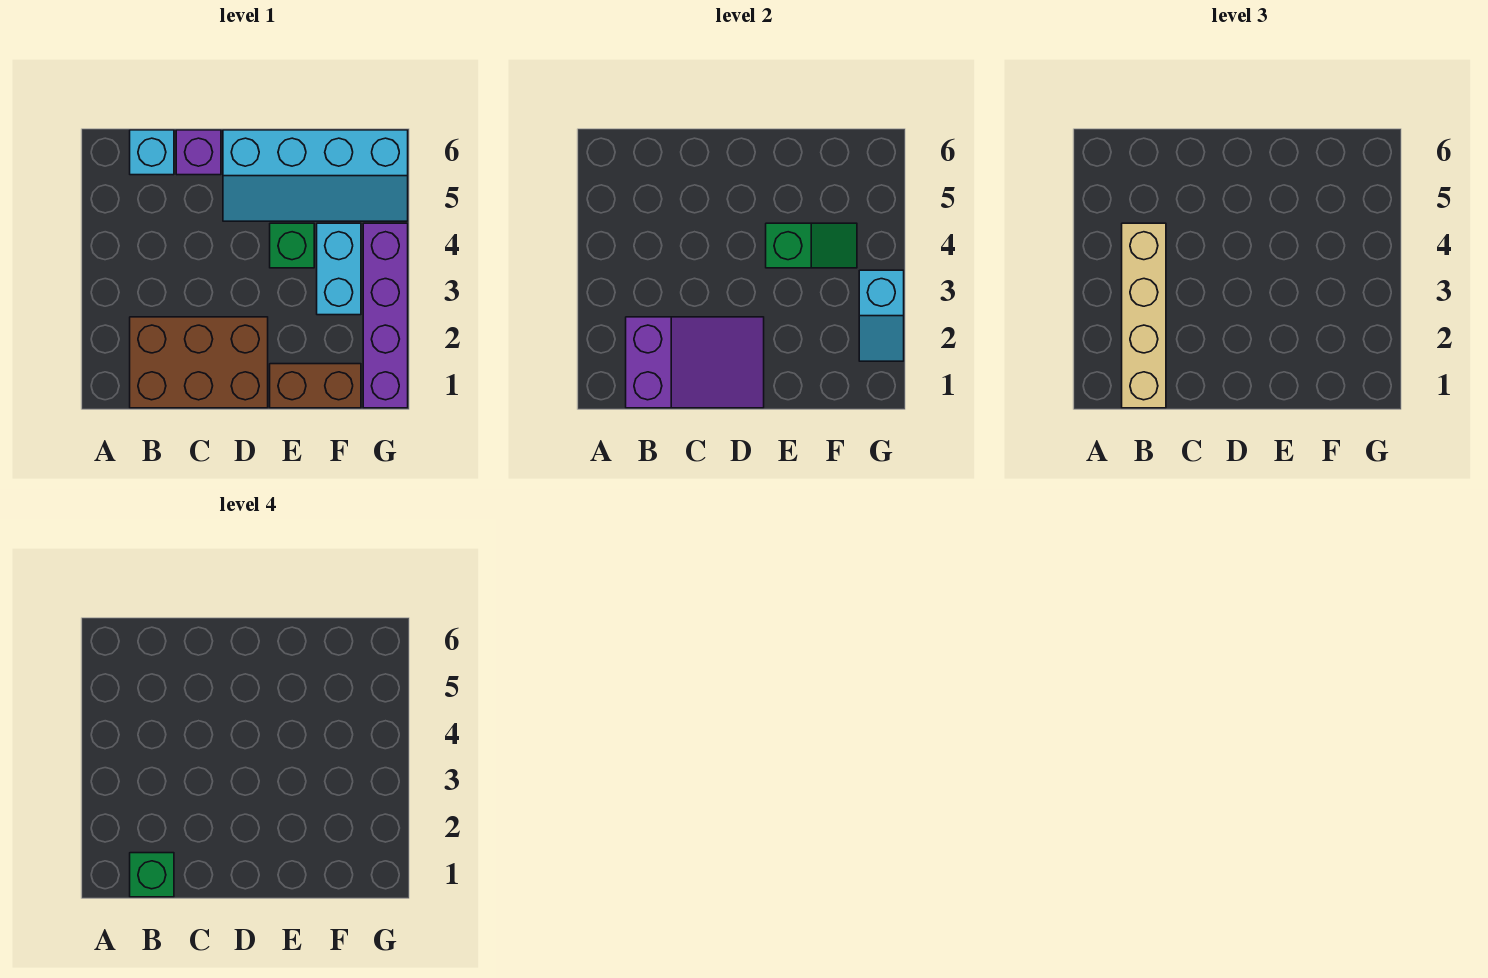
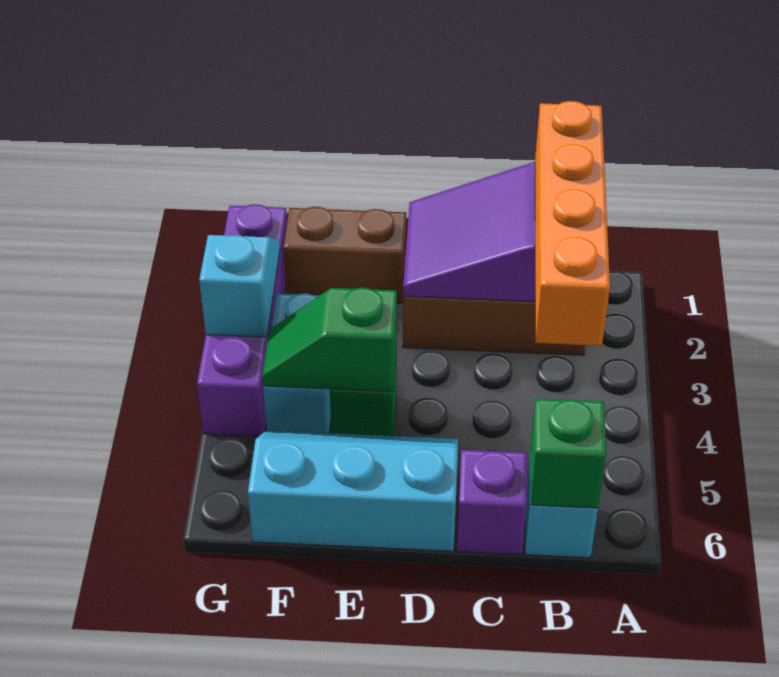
tan brick B1:B4 level 3 -> orange brick B1:B4 level 3
green brick B1 level 4 -> green brick B6 level 2
cyan slope D5:G6 level 1 top 6 -> cyan slope D5:F6 level 1 top 6

